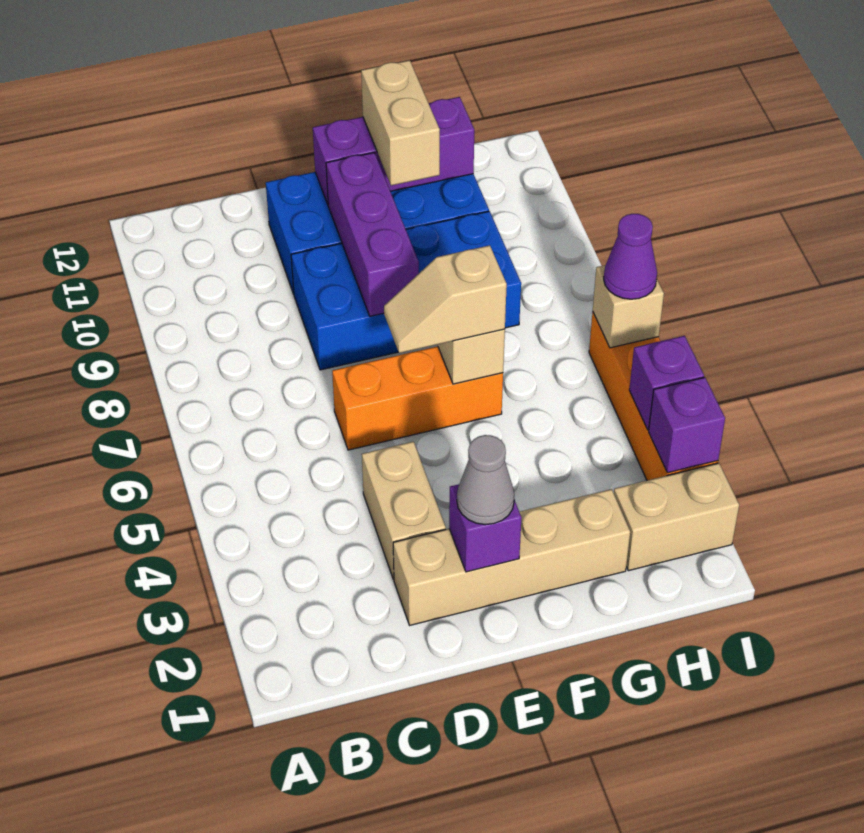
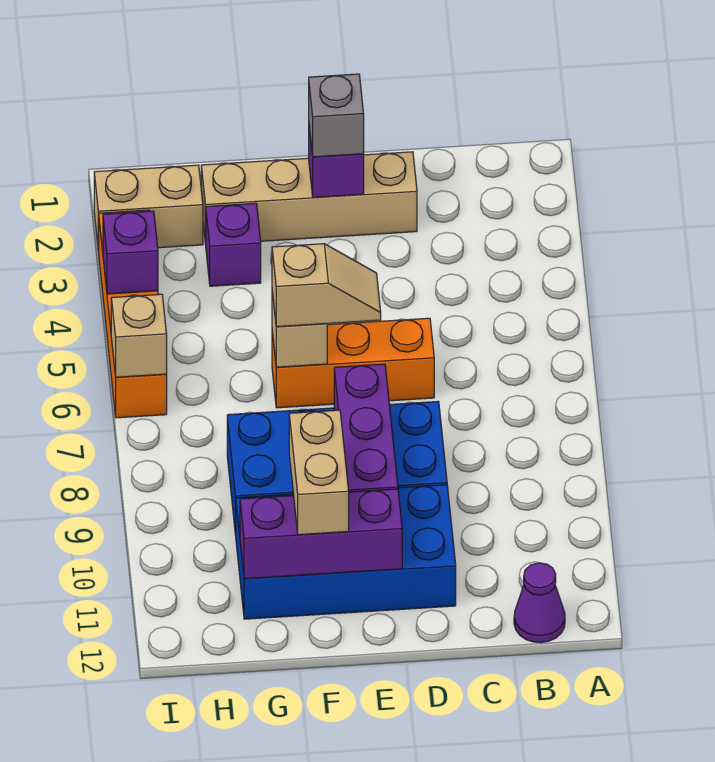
tan brick D3:D4 level 1 -> none
grey cone E2 level 3 -> grey brick E2 level 3
purple brick I3 level 2 -> purple brick G3 level 1
purple cone I6 level 3 -> purple cone B12 level 1

